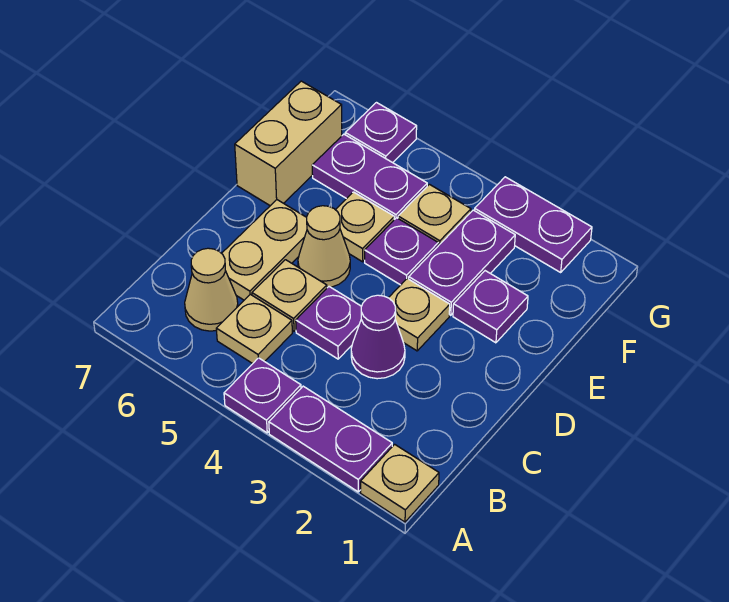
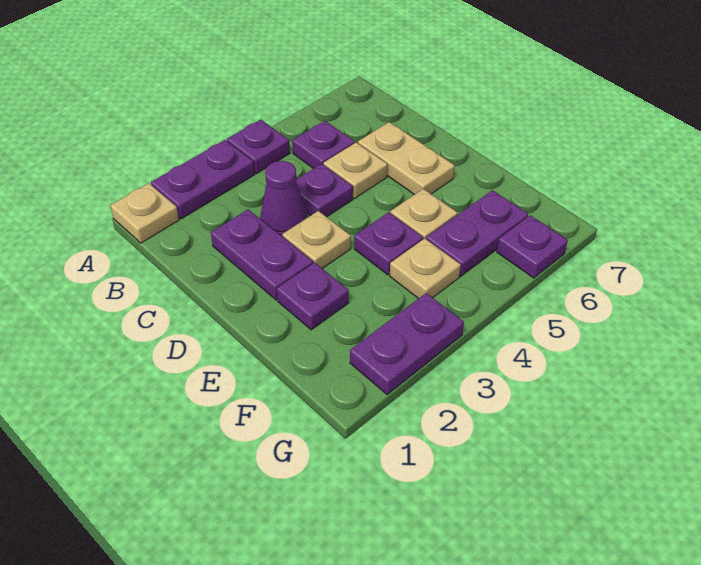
tan plate B5 level 1 -> purple plate B5 level 1
tan cone B6 level 1 -> none
tan cone D5 level 1 -> none
purple plate E3:F3 level 1 -> purple plate C2:D2 level 1
tan brick E7:F7 level 1 -> none

